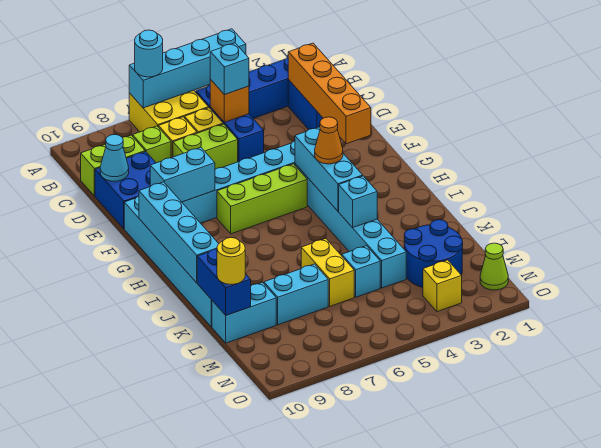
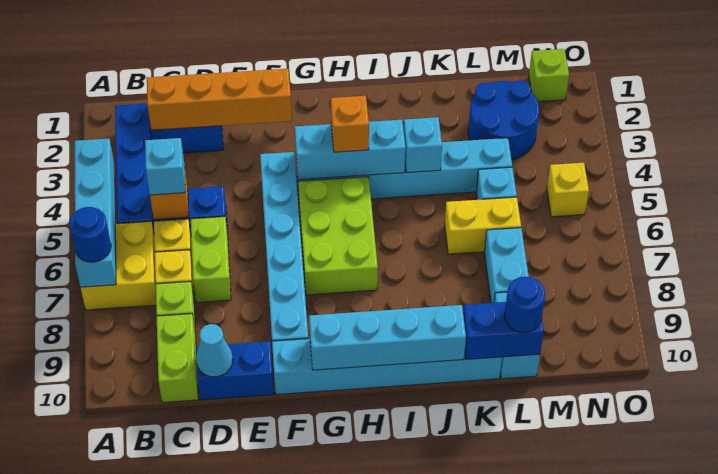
cyan round brick A7 level 3 -> blue round brick A7 level 3
blue brick D9:E10 level 1 -> blue brick D10:E10 level 1
cyan brick F8:F9 level 2 -> none
lime brick G5:G7 level 1 -> lime brick G5:H7 level 1
orange cone H4 level 3 -> orange brick H4 level 3
yellow round brick L10 level 3 -> blue round brick L10 level 3
lime cone N1 level 1 -> lime brick N1 level 1
yellow brick N3 level 1 -> yellow brick N5 level 1

